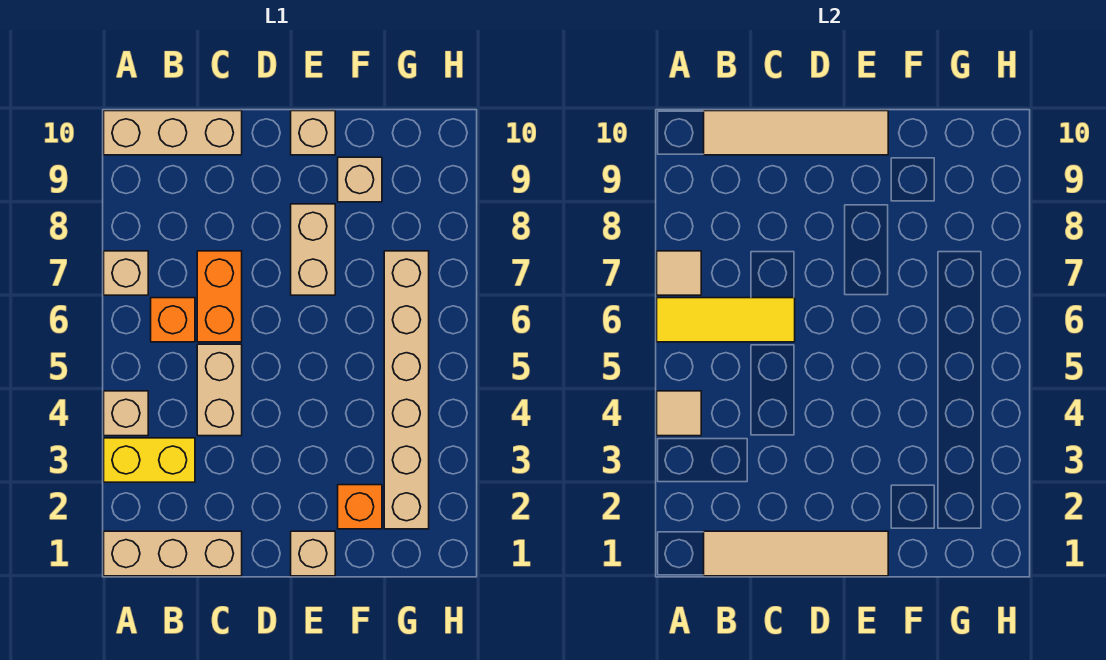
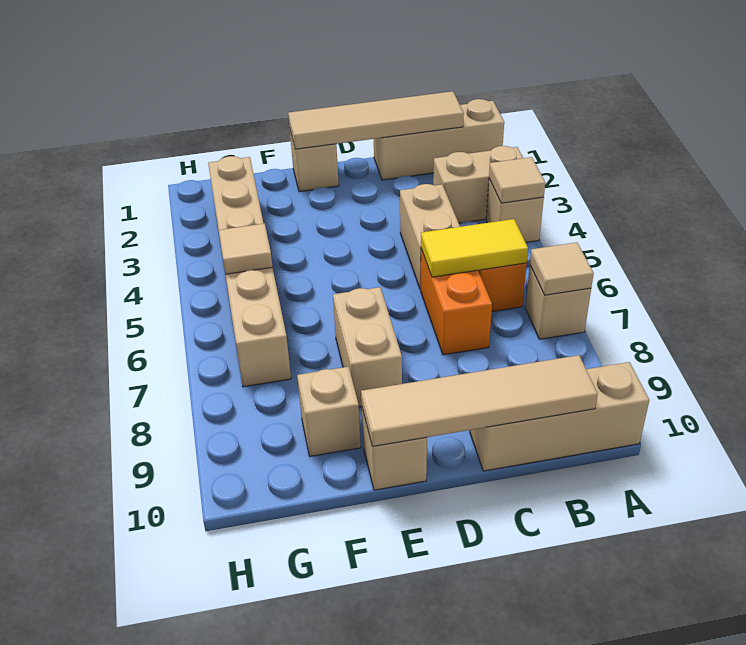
yellow brick A3:B3 level 1 -> tan brick A3:B3 level 1
yellow tile A6:C6 level 2 -> yellow tile B6:C6 level 2
orange brick F2 level 1 -> none
none -> tan tile G5 level 2

